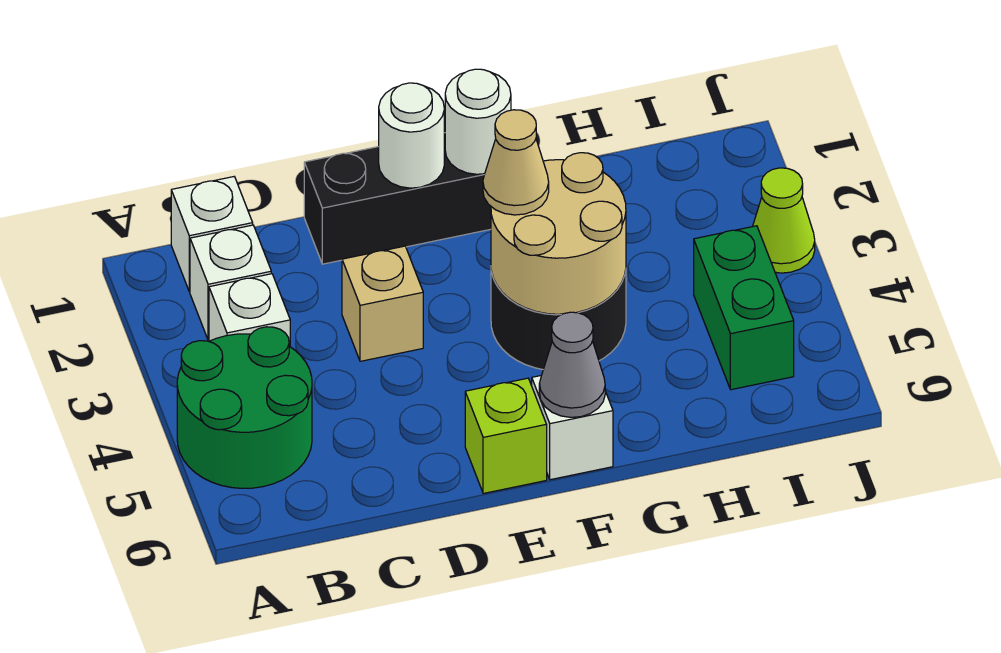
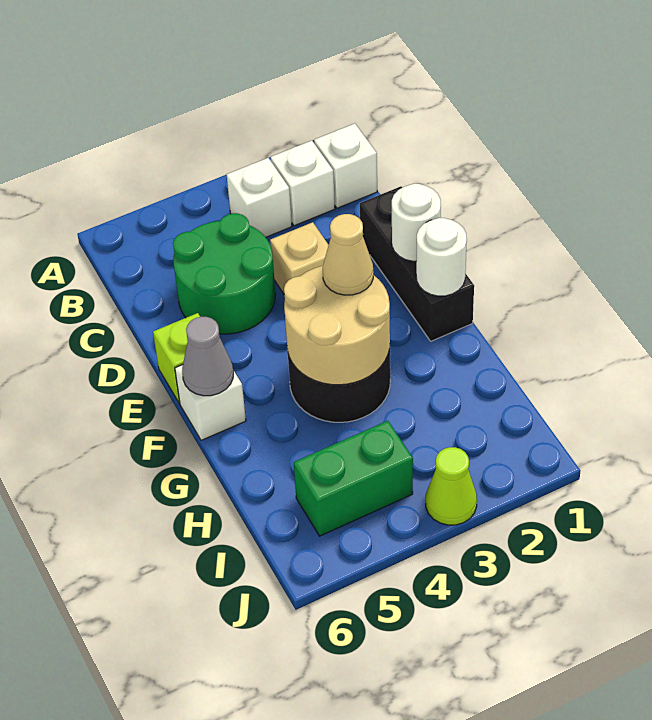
green round brick A4:B5 level 1 -> green round brick C4:D5 level 1

